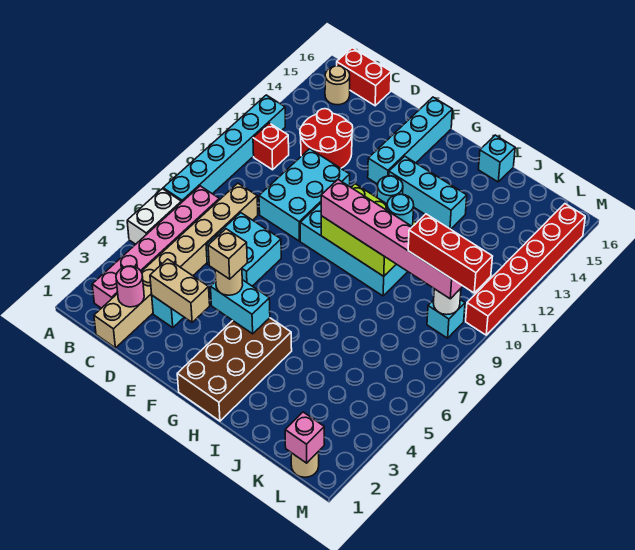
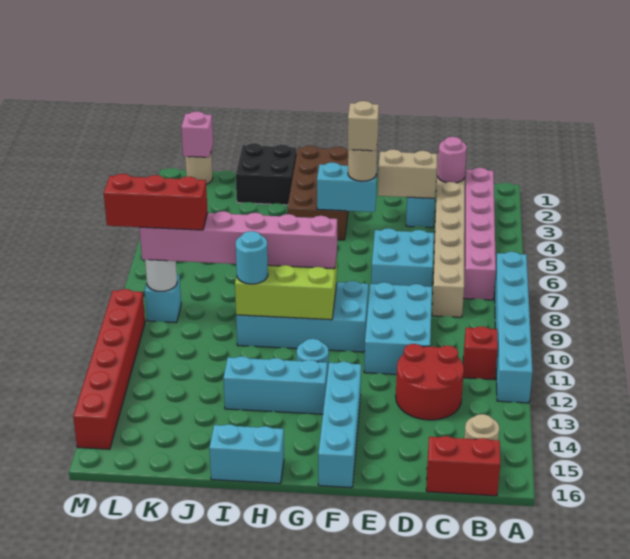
white brick A5:A6 level 1 -> none
none -> black brick I1:J2 level 1
cyan brick I16 level 1 -> cyan brick H16:I16 level 1

